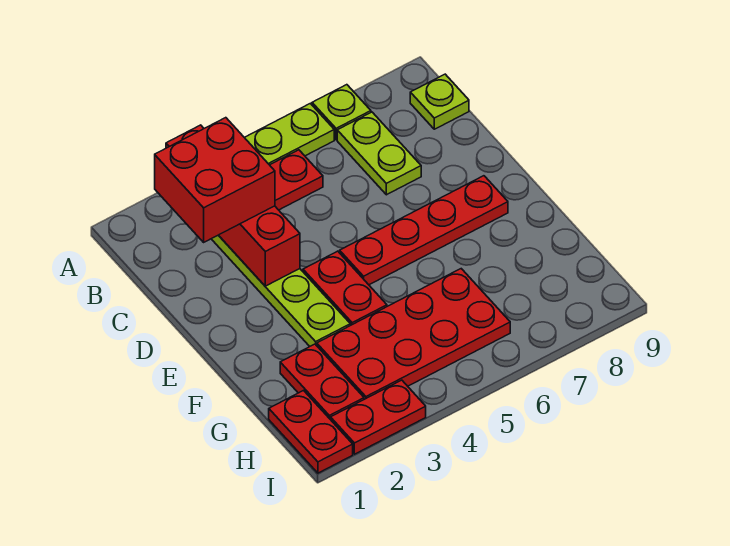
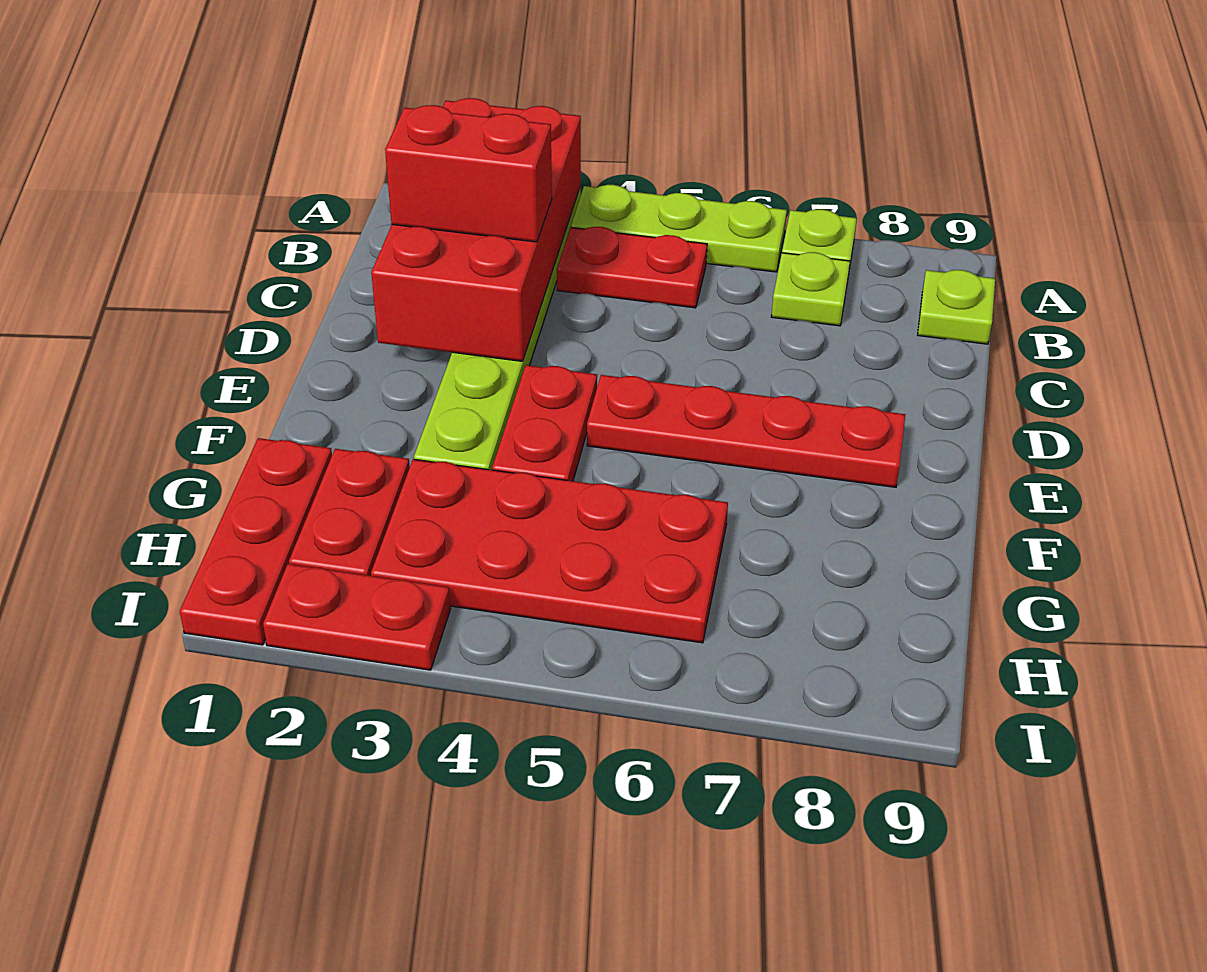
red brick A3:D3 level 2 -> red brick A2:D3 level 2
red brick B2:C3 level 3 -> red brick C2:C3 level 3
lime plate B7:C7 level 1 -> lime plate B7 level 1
red plate H1:I1 level 1 -> red plate G1:I1 level 1

